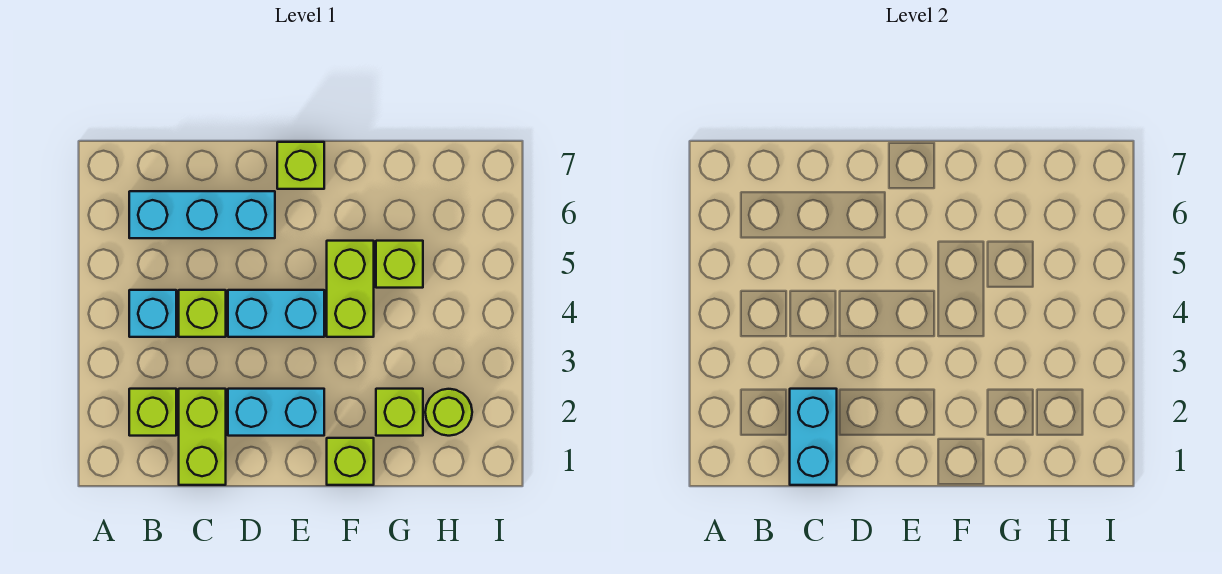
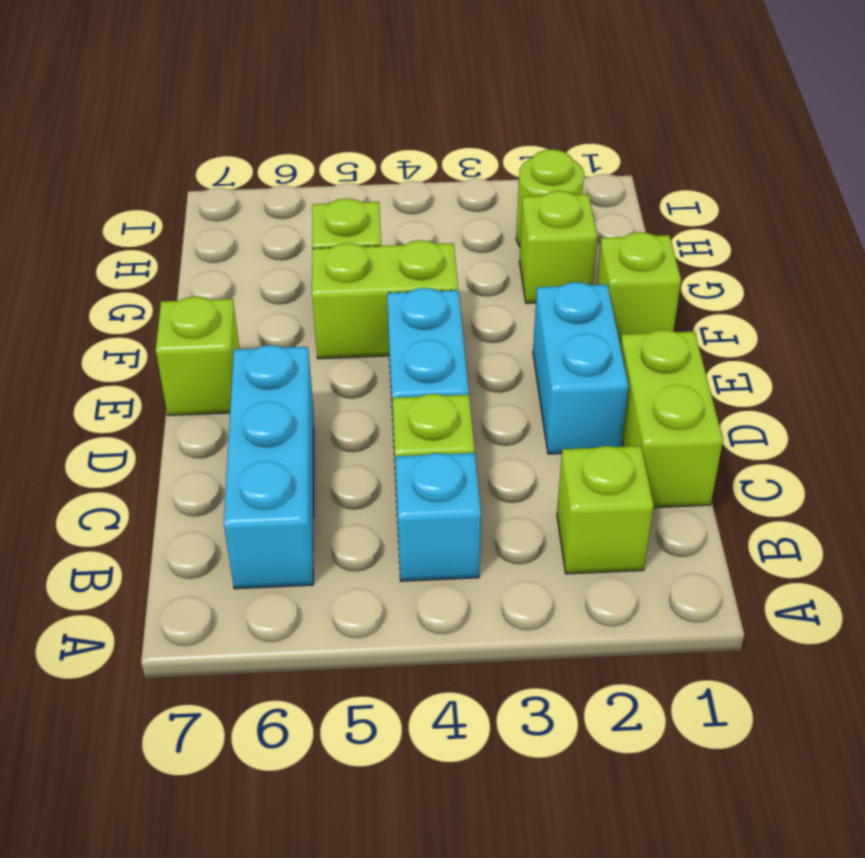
lime brick C1:C2 level 1 -> lime brick C1:D1 level 1
cyan brick C1:C2 level 2 -> none

